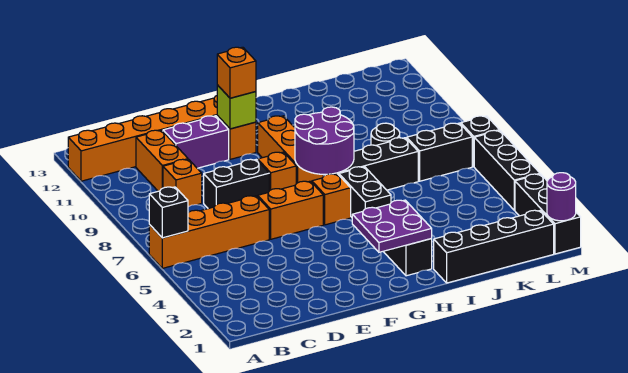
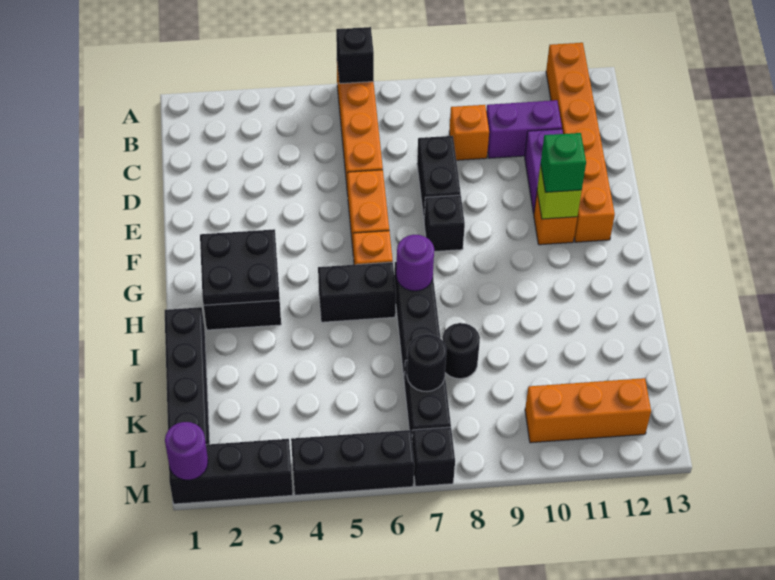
orange brick C10:C11 level 1 -> purple brick C10:C11 level 1
orange brick F8 level 1 -> black brick F8 level 1
orange brick F11 level 3 -> green brick F11 level 3
purple plate G2:H3 level 2 -> black plate G2:H3 level 2
purple round brick G7:H8 level 2 -> purple round brick H7 level 2
orange brick G8:G10 level 1 -> orange brick L10:L12 level 1
none -> black round brick K7 level 2

